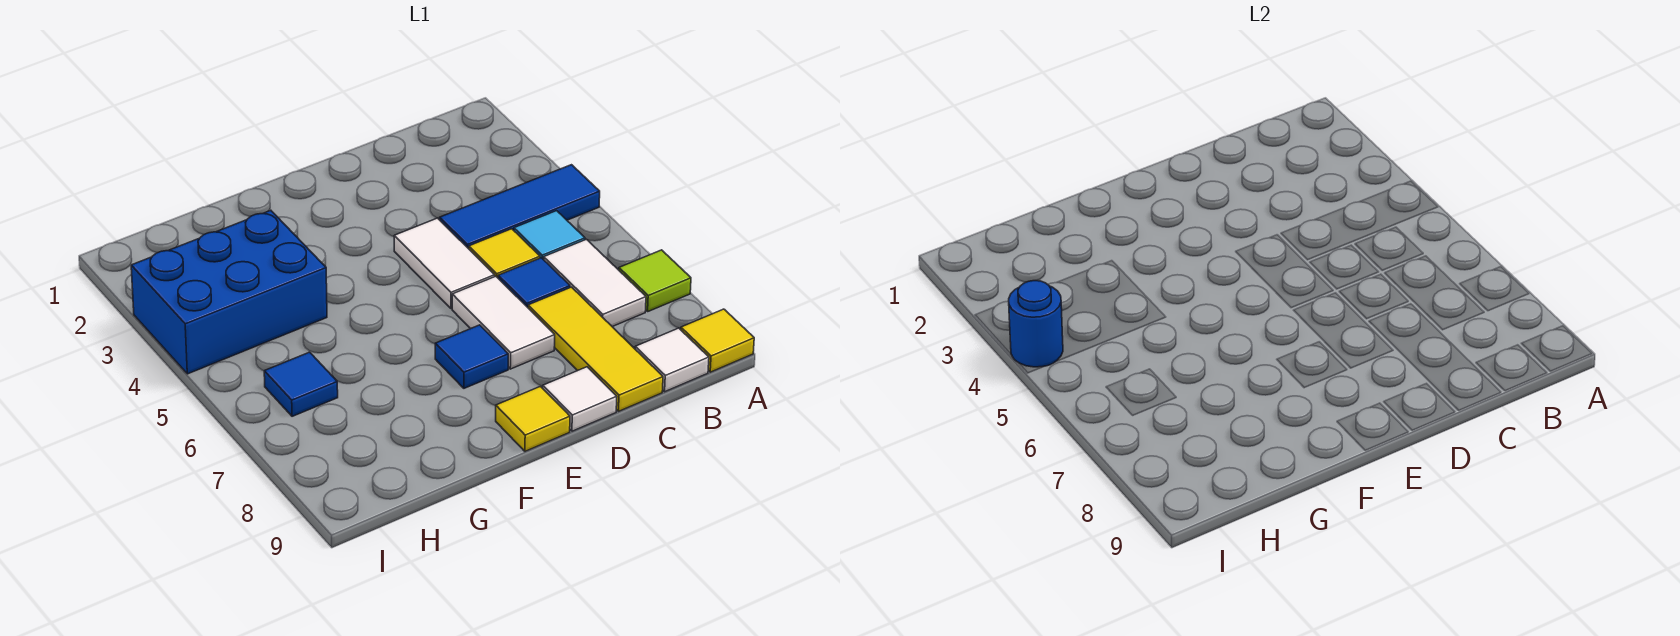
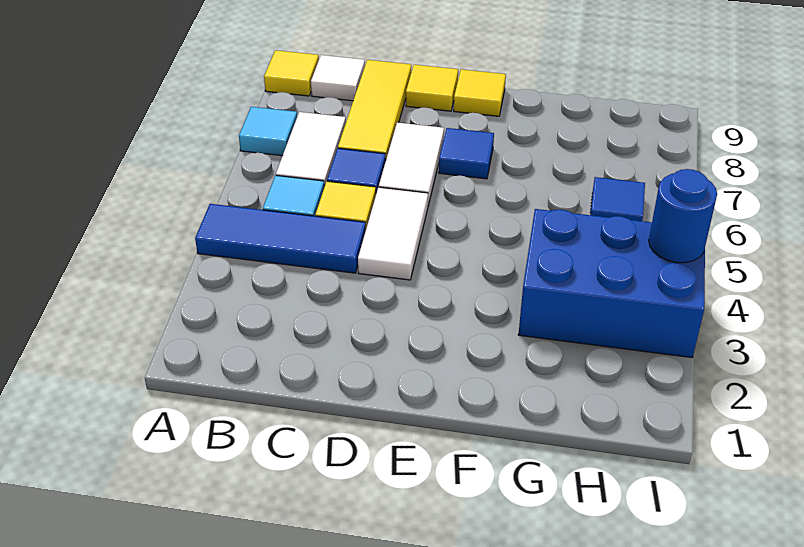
lime tile A7 level 1 -> cyan tile A7 level 1
white tile D9 level 1 -> yellow tile D9 level 1

